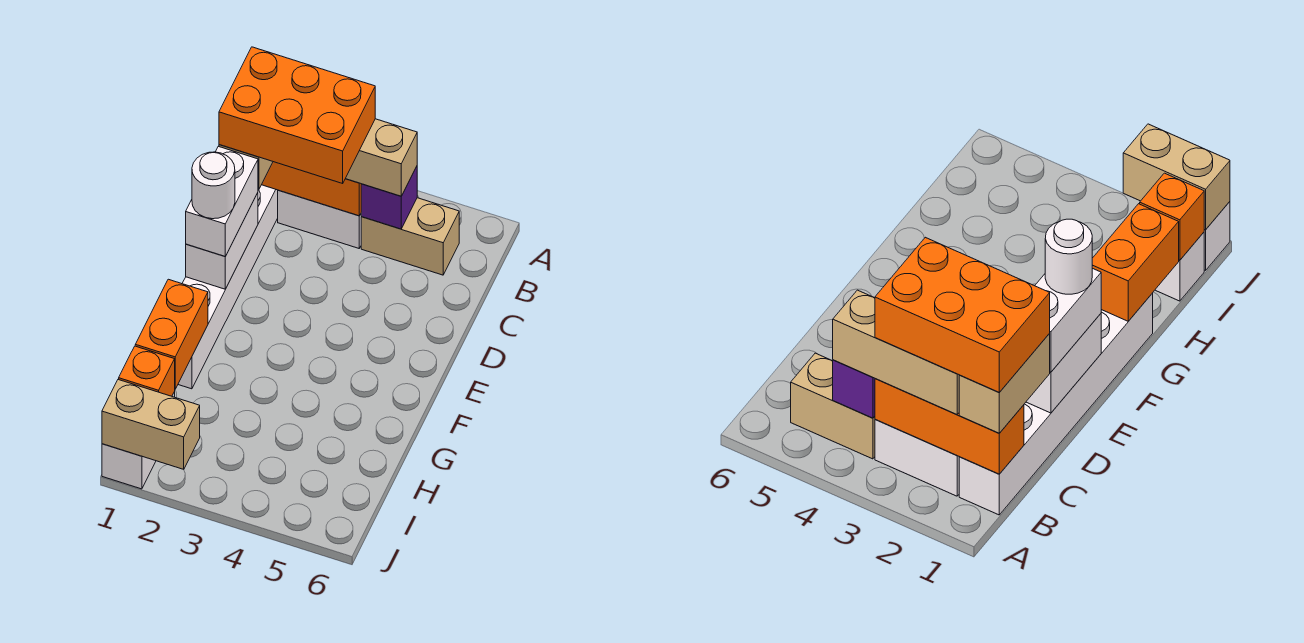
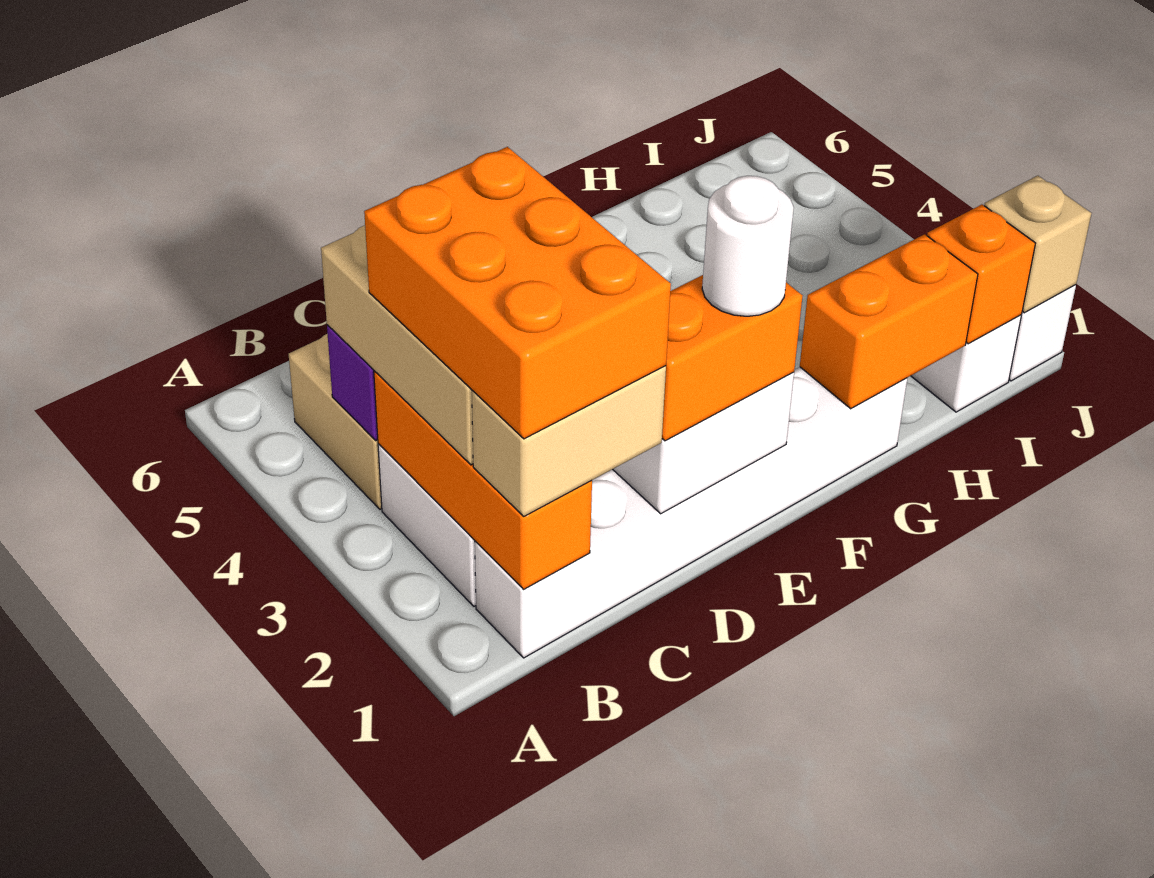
white brick D1:E1 level 3 -> orange brick D1:E1 level 3
tan brick J1:J2 level 2 -> tan brick J1 level 2

